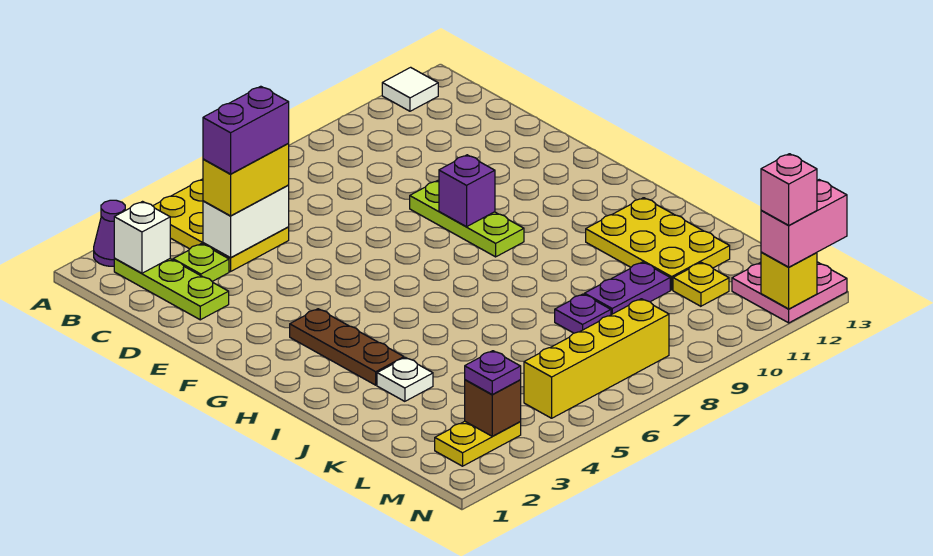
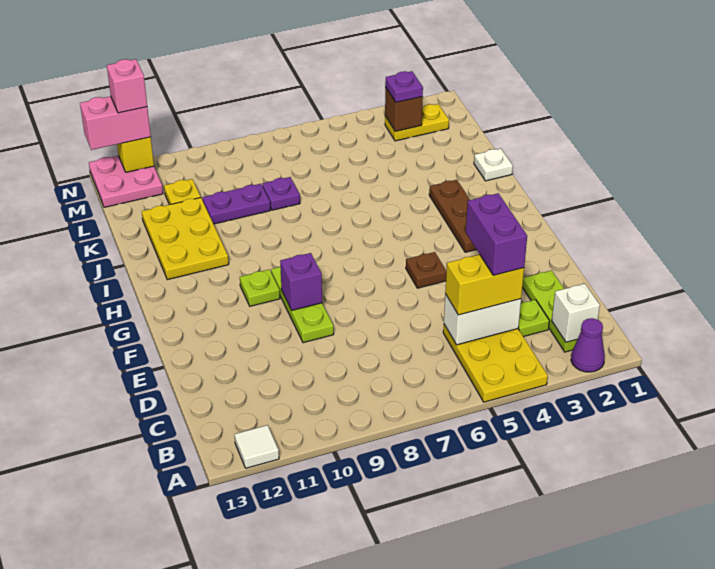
purple brick C4:C5 level 4 -> purple brick C4:D4 level 4
none -> brown plate F5 level 1
none -> lime plate G10 level 1
white plate J3 level 1 -> white plate J1 level 1
yellow brick M5:M8 level 1 -> none

